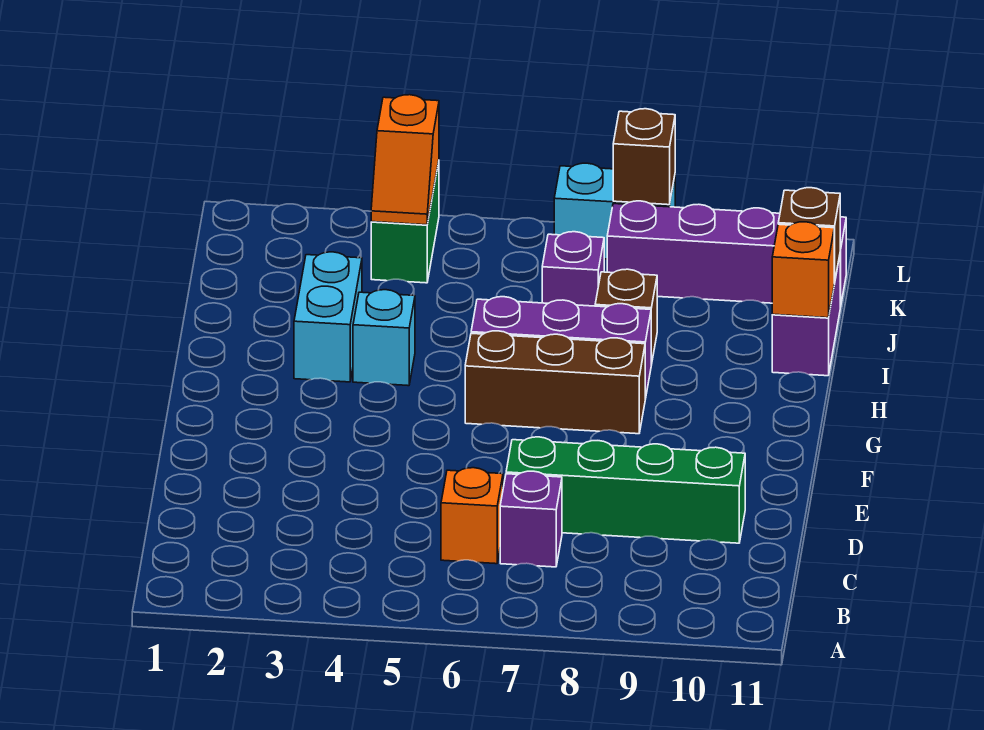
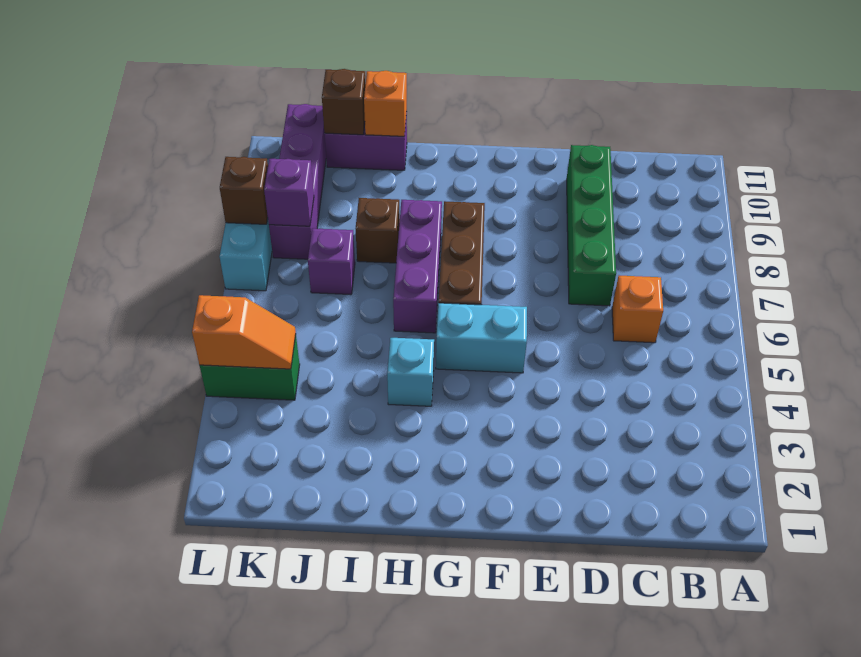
purple brick C7 level 1 -> purple brick K8 level 2
cyan brick H3:I3 level 1 -> cyan brick F5:G5 level 1

